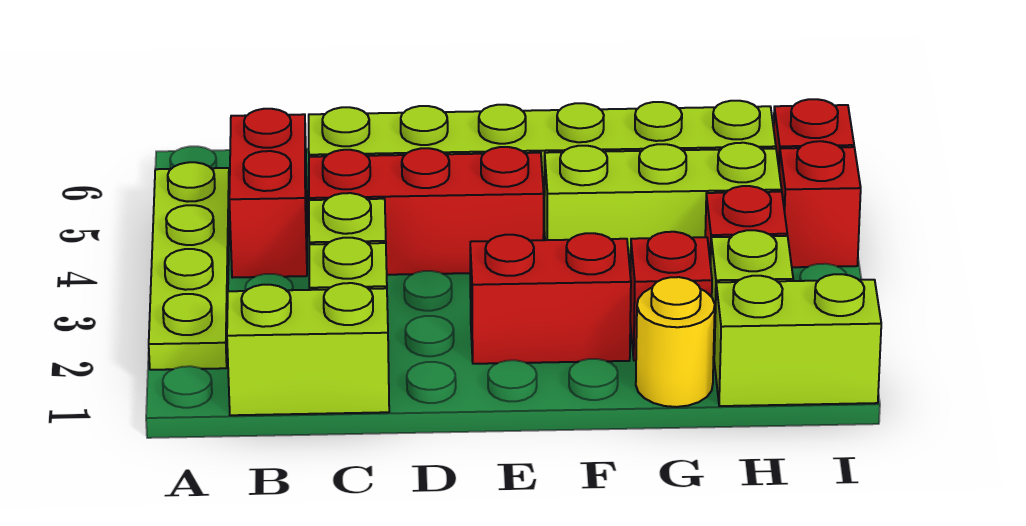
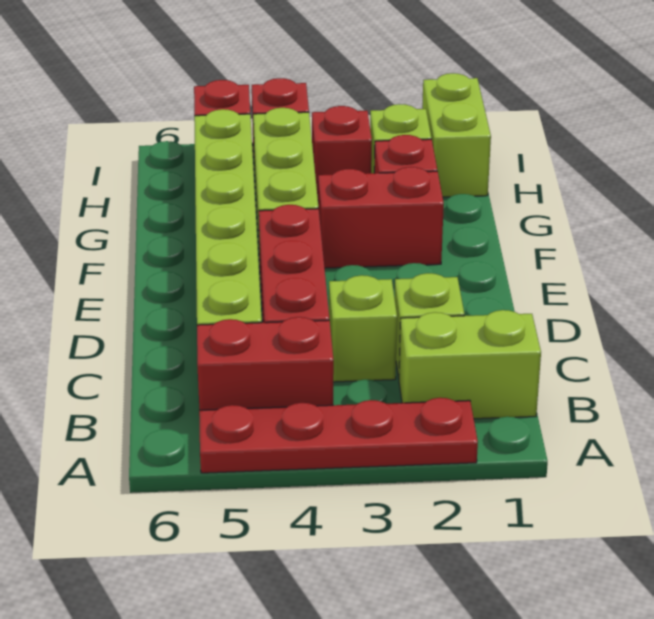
lime plate A2:A5 level 1 -> red plate A2:A5 level 1
lime brick B1:C1 level 1 -> lime brick B1:B2 level 1
red brick E2:F2 level 1 -> red brick F2:F3 level 1
yellow round brick G1 level 1 -> none

